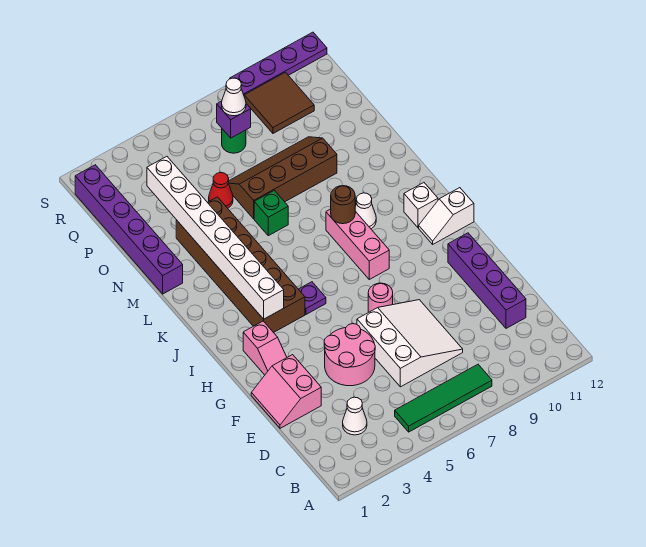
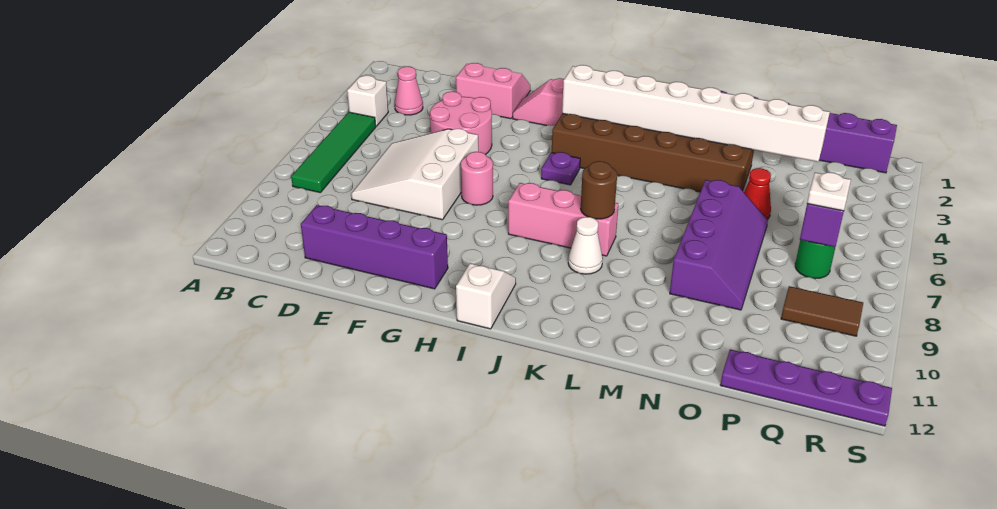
white cone C3 level 1 -> pink cone C3 level 1
white slope D6:F8 level 1 top 6 -> white slope D6:F8 level 1 top F
white brick J11 level 1 -> white brick B4 level 1
green brick M6 level 1 -> none
brown slope N6:O9 level 1 top N -> purple slope N6:O9 level 1 top N
white cone Q7 level 3 -> white plate Q7 level 3
brown tile Q9:R10 level 1 -> brown tile Q9:R9 level 1
purple plate S9:S12 level 1 -> purple plate P12:S12 level 1

